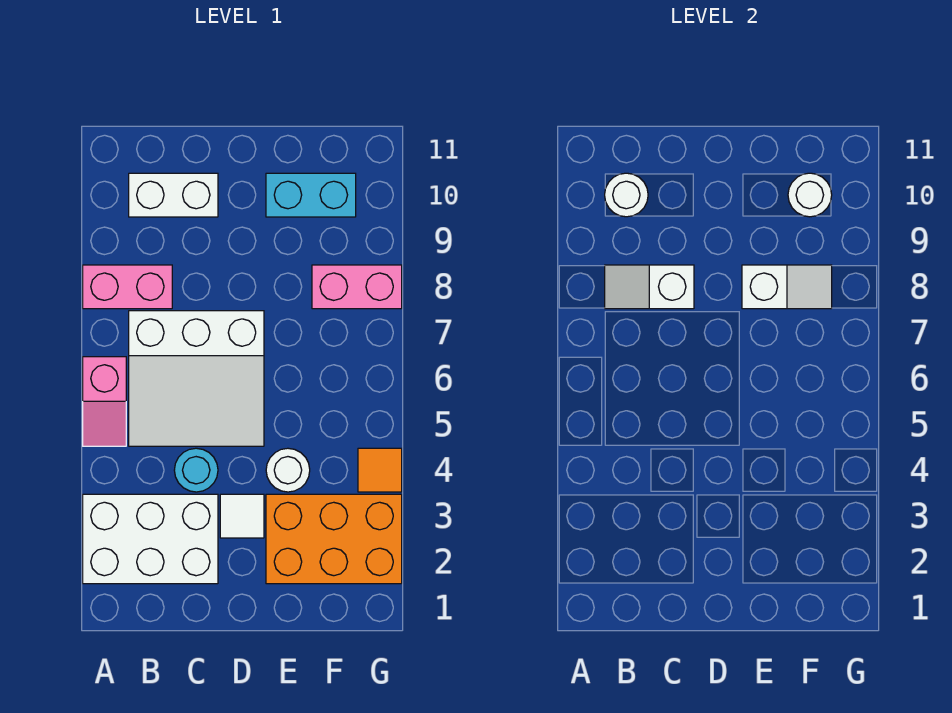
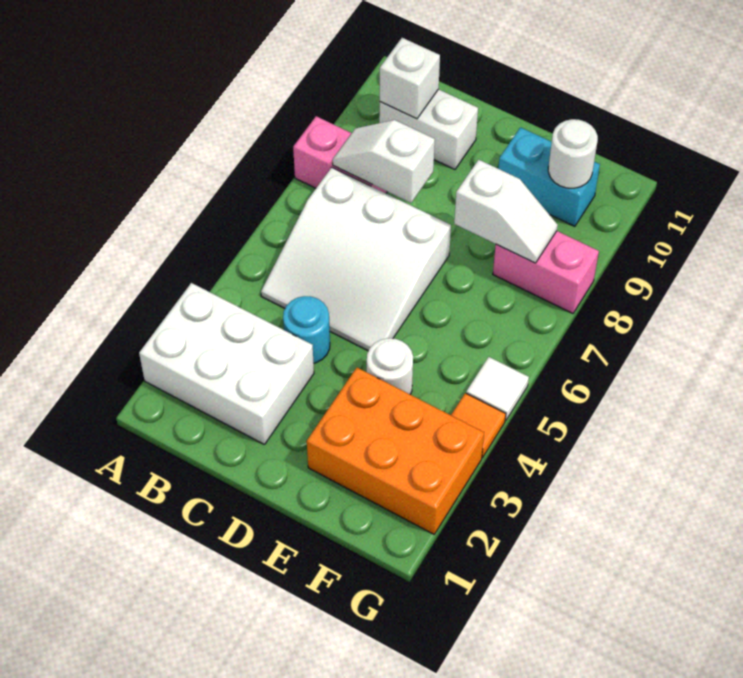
pink slope A5:A6 level 1 top 6 -> none
white round brick B10 level 2 -> white brick B10 level 2
white tile D3 level 1 -> white tile G5 level 1

